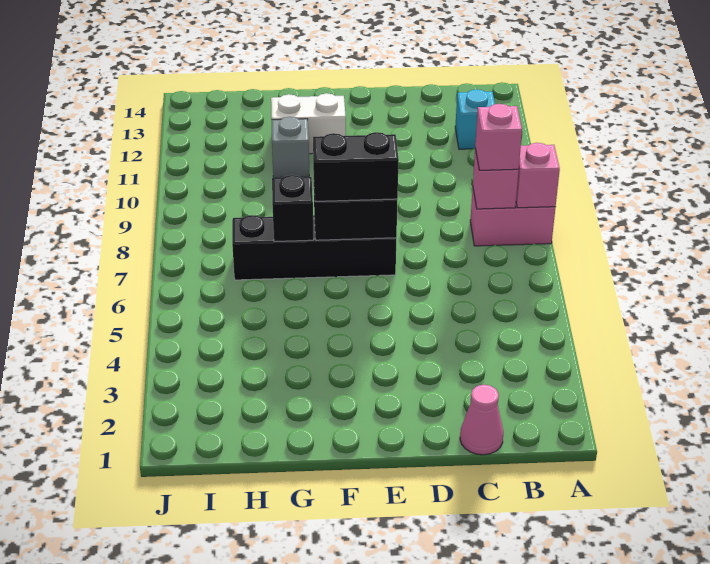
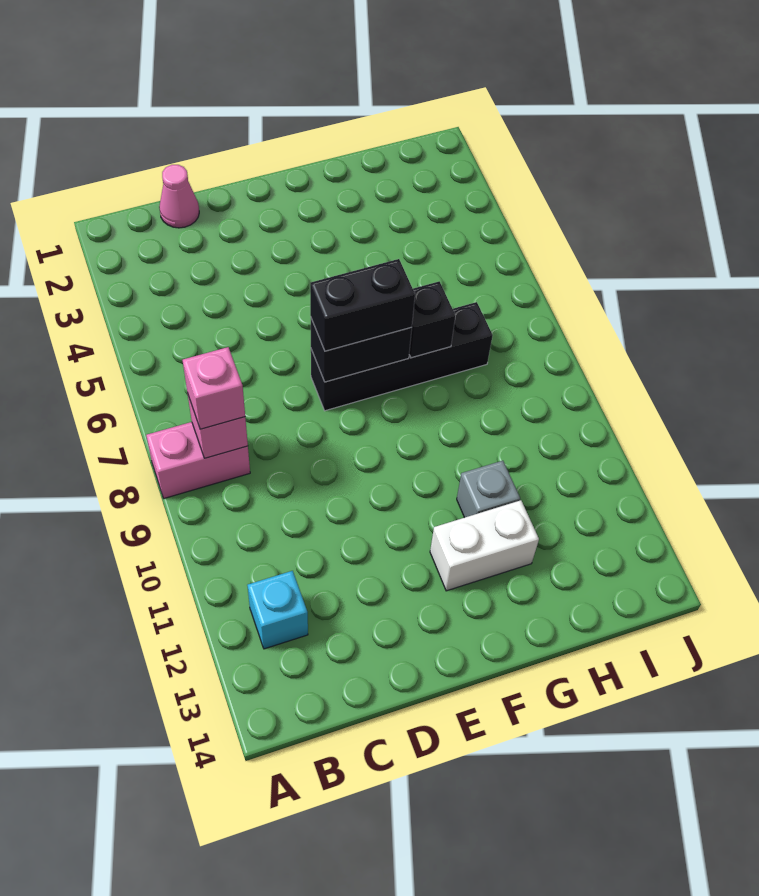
pink brick A8 level 2 -> none

